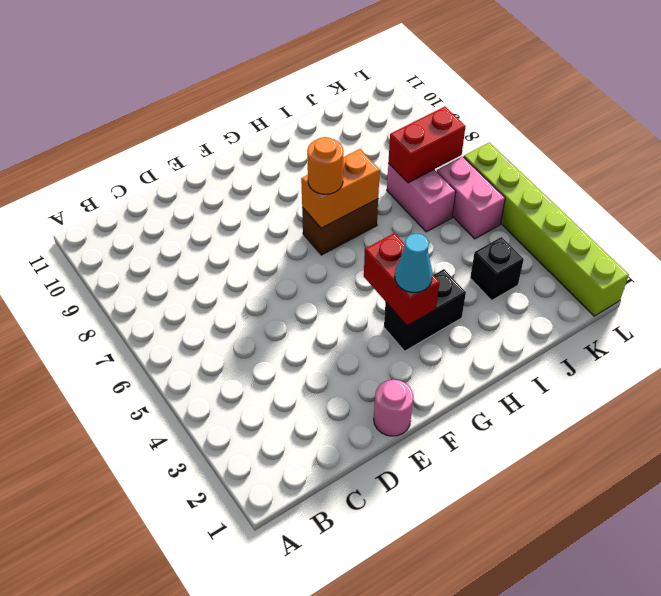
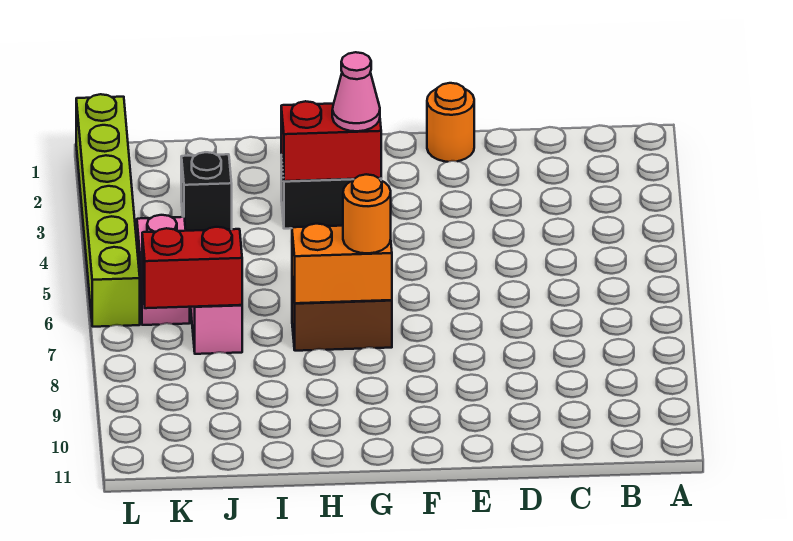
pink round brick E1 level 1 -> orange round brick E1 level 1
red brick G3:G4 level 2 -> red brick G3:H3 level 2
cyan cone G3 level 3 -> pink cone G3 level 3

